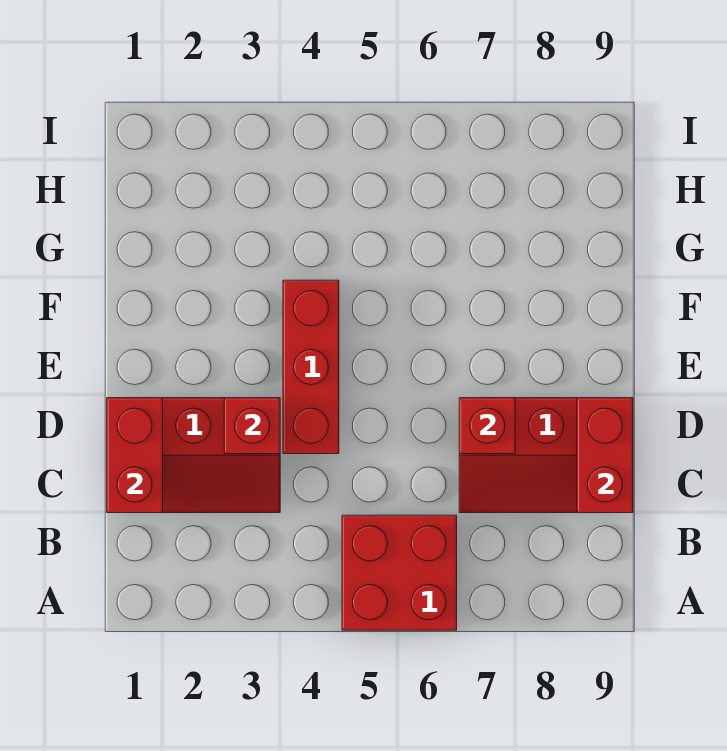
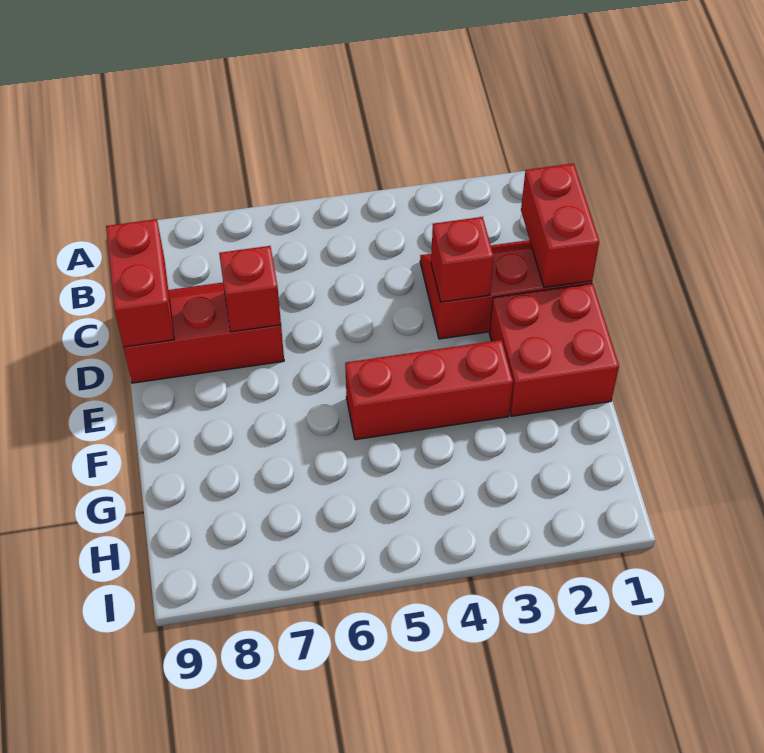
red brick A5:B6 level 1 -> red brick E1:F2 level 1
red brick D4:F4 level 1 -> red brick F3:F5 level 1

